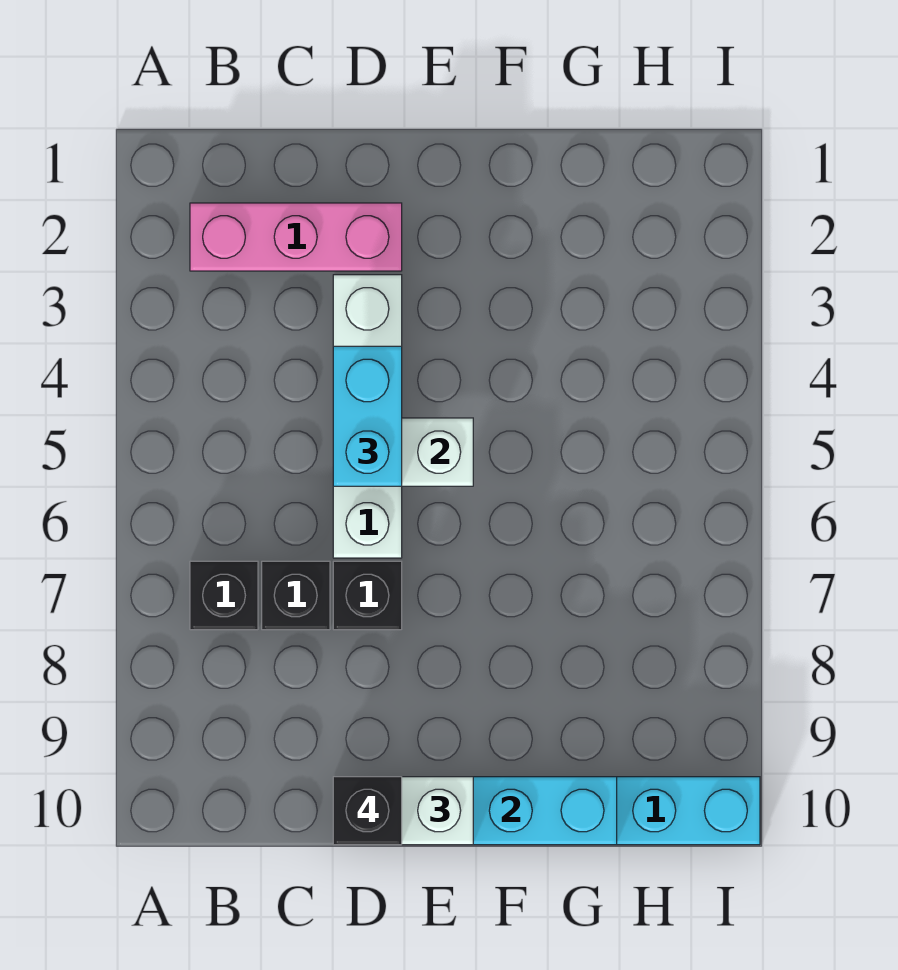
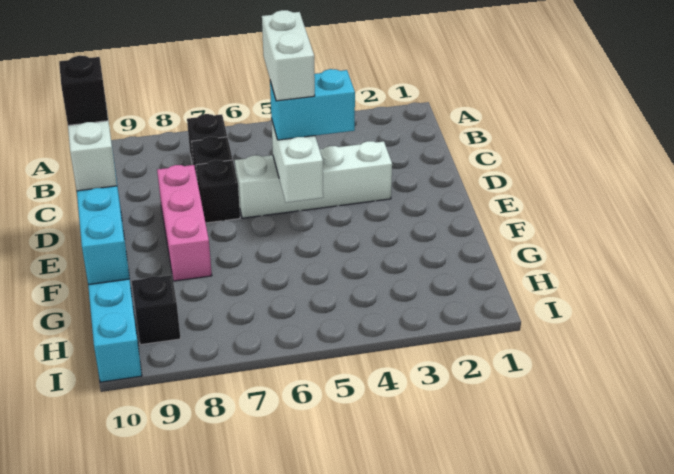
pink brick B2:D2 level 1 -> pink brick D8:F8 level 1
none -> white brick C5:D5 level 4
none -> black brick H9 level 1

